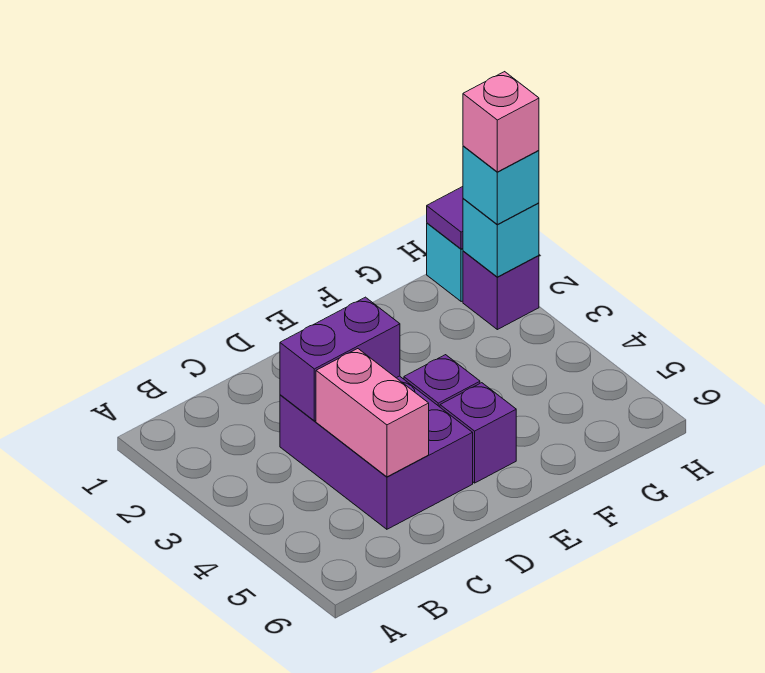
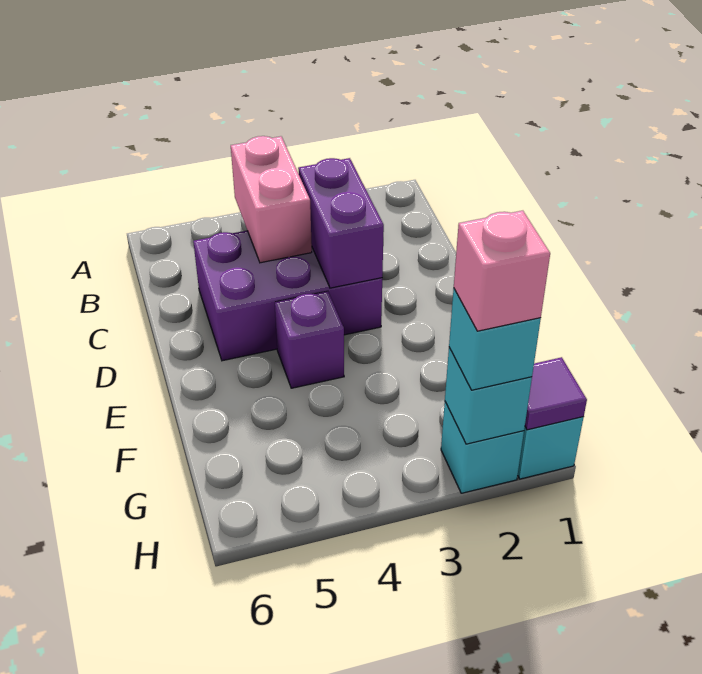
pink brick C4:C5 level 2 -> pink brick B4:C4 level 2
purple brick E5 level 1 -> none
purple brick H2 level 1 -> cyan brick H2 level 1

